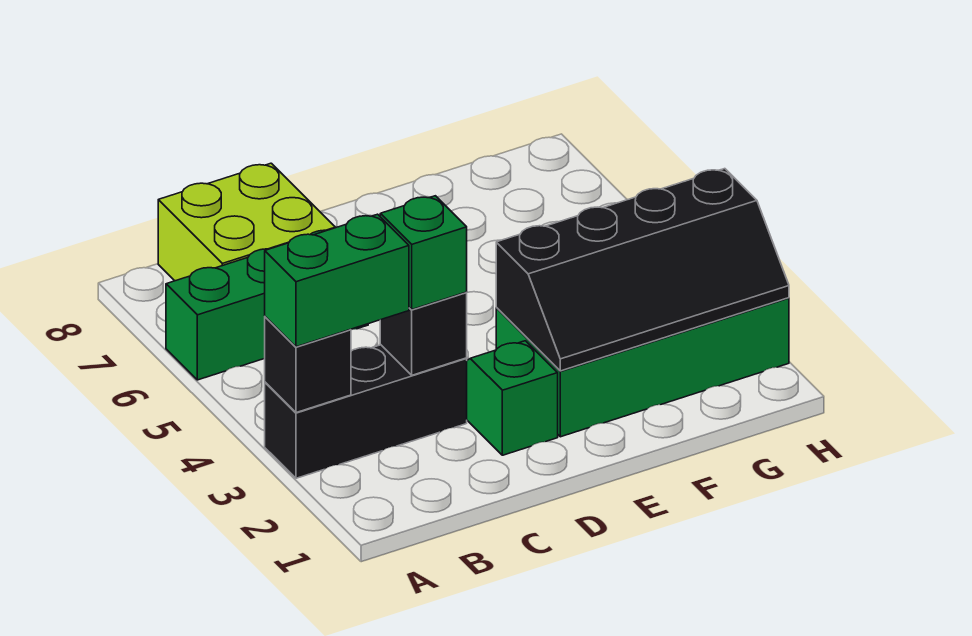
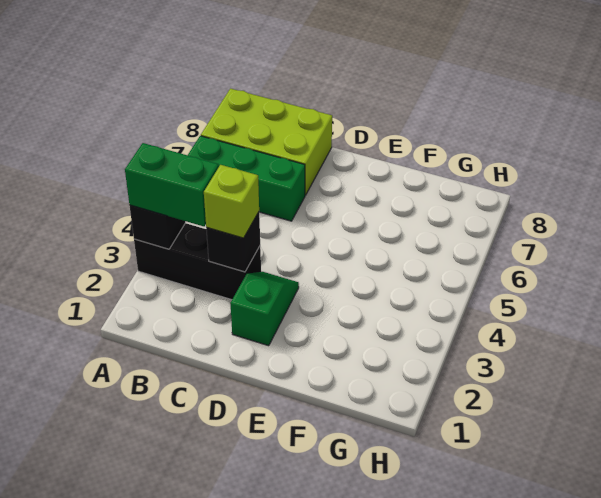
lime brick B7:C8 level 1 -> lime brick A7:C8 level 1
green brick C3 level 3 -> lime brick C3 level 3
green brick E2:H3 level 1 -> none
black slope E2:H3 level 2 top 3 -> none

